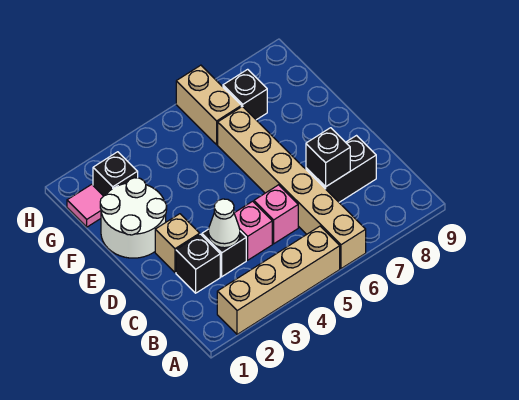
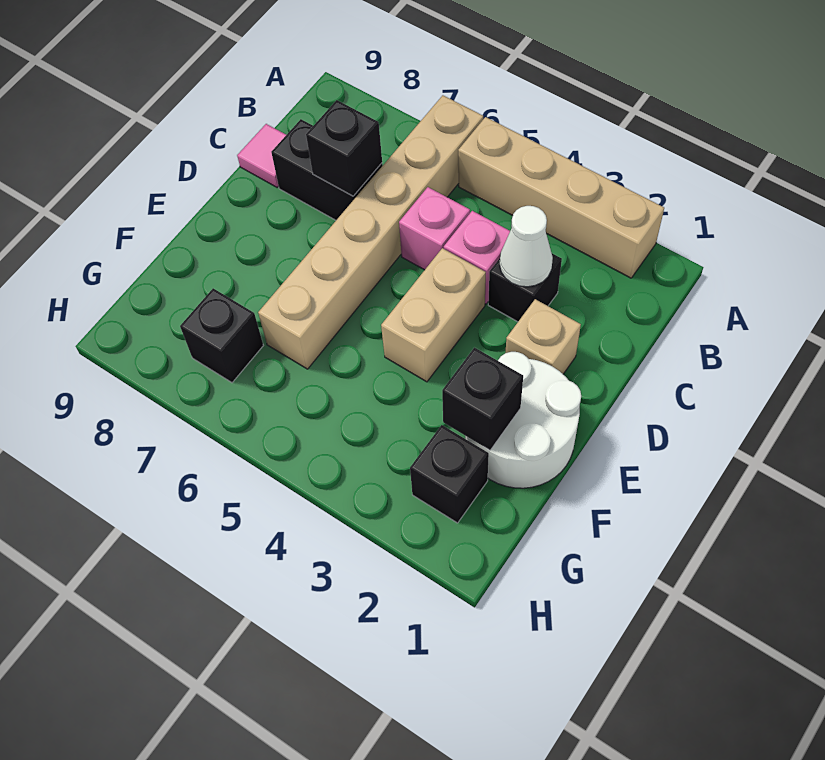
black brick C2 level 1 -> black brick F2 level 2
pink tile G1 level 1 -> pink tile C9 level 1
tan brick G6:H6 level 1 -> tan brick D4:E4 level 1

